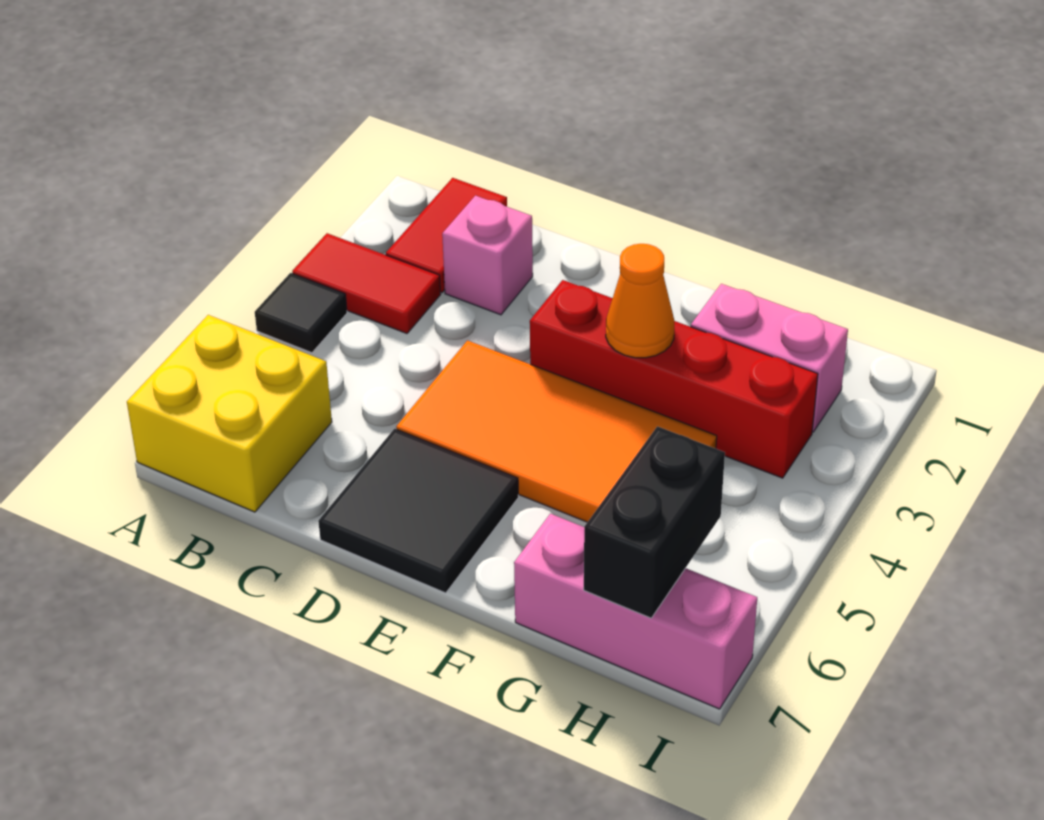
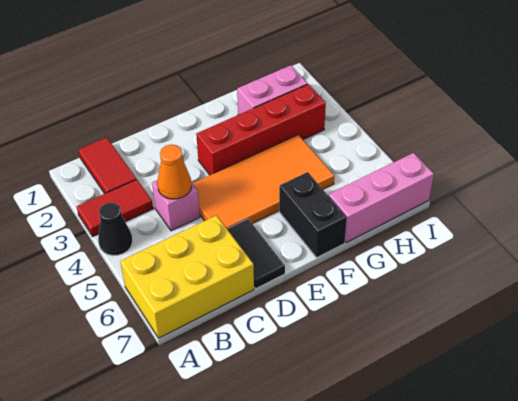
black tile A4 level 1 -> black cone A4 level 1
yellow brick A6:B7 level 1 -> yellow brick A6:C7 level 1
pink brick C2 level 1 -> pink brick C4 level 1
black tile D6:E7 level 1 -> black tile D6:D7 level 1
orange cone F3 level 2 -> orange cone C4 level 2
black brick H6:H7 level 2 -> black brick F6:F7 level 1

